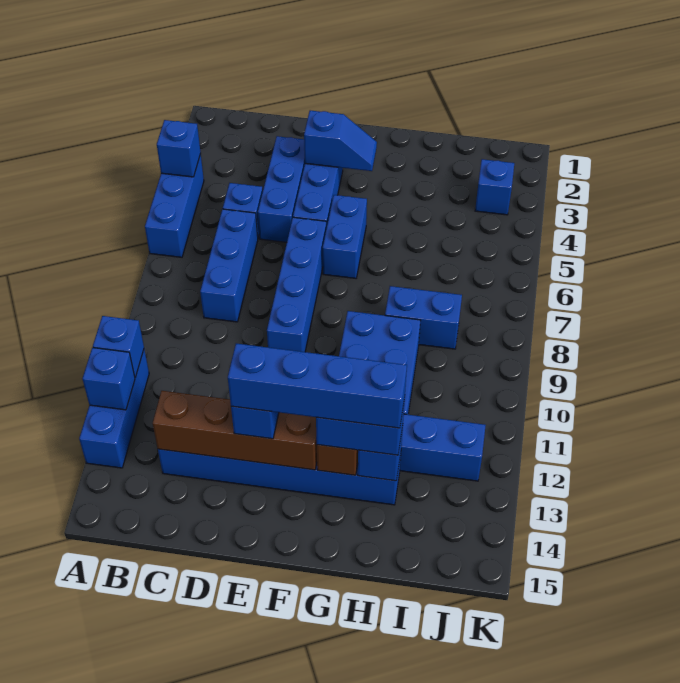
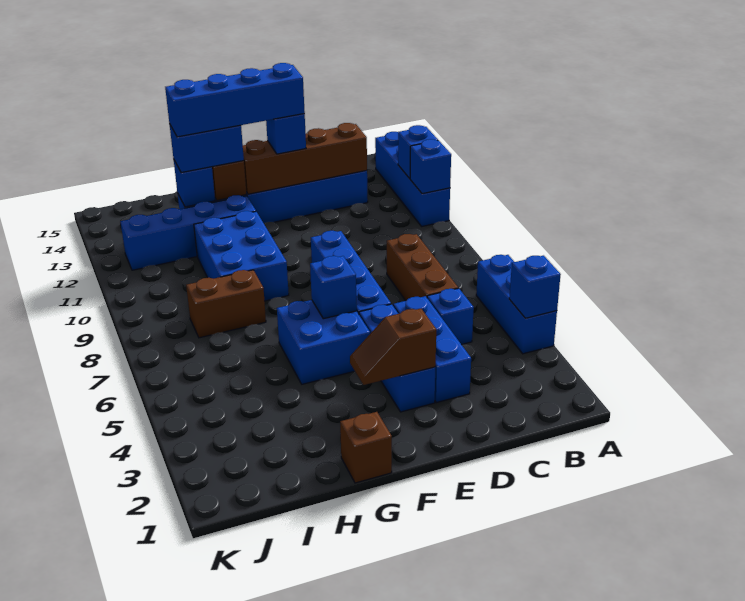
blue brick A11:A13 level 1 -> blue brick A11:A14 level 1
blue brick C6:C8 level 1 -> brown brick C6:C8 level 1
blue slope E3:F3 level 2 top E -> brown slope E3:F3 level 2 top E
blue brick F5:F6 level 1 -> blue brick F5:G6 level 1
none -> brown brick G1 level 1
blue brick H8:I8 level 1 -> brown brick H8:I8 level 1
blue brick J3 level 1 -> blue brick F6 level 2

